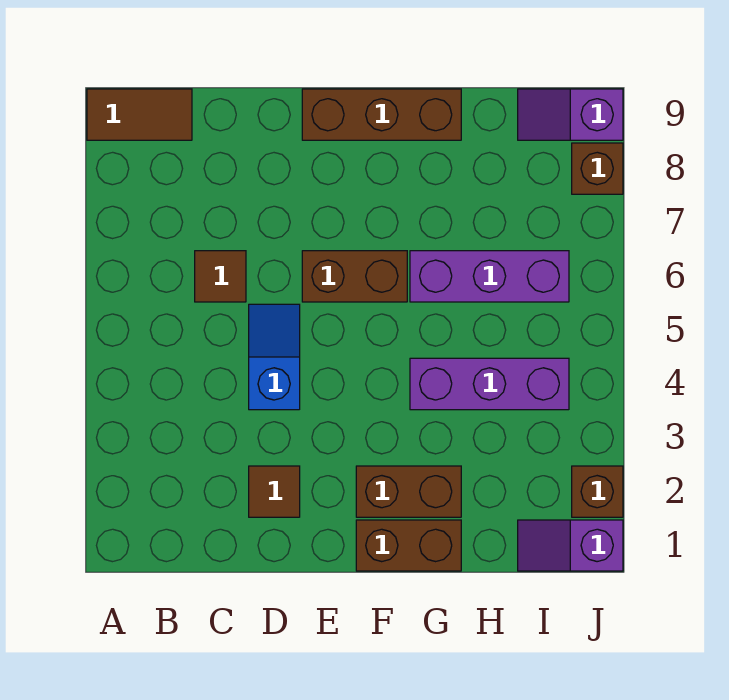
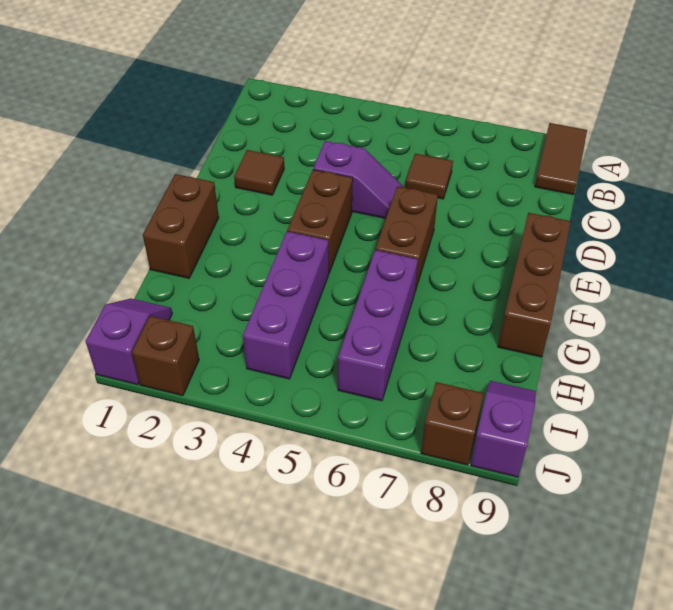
blue slope D4:D5 level 1 top 4 -> purple slope D4:D5 level 1 top 4
brown brick F2:G2 level 1 -> brown brick E4:F4 level 1

